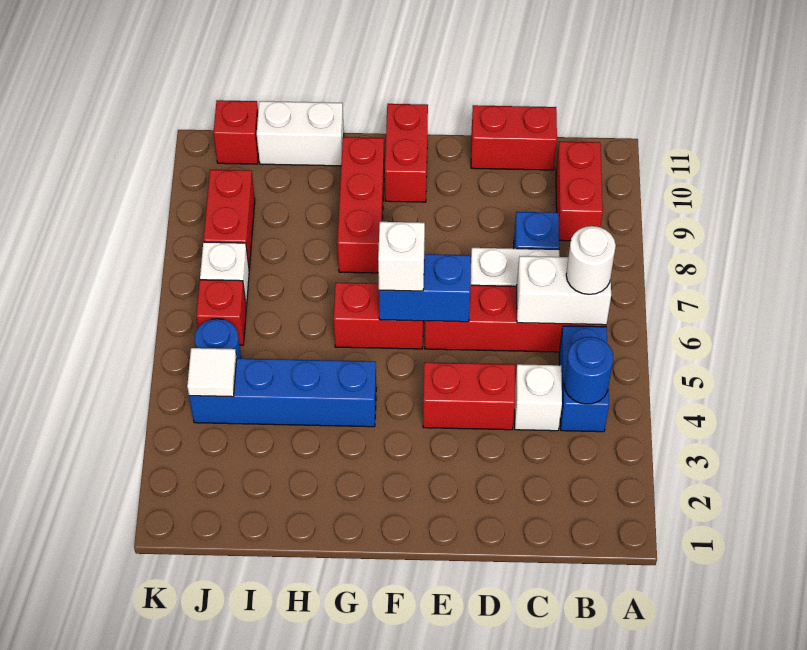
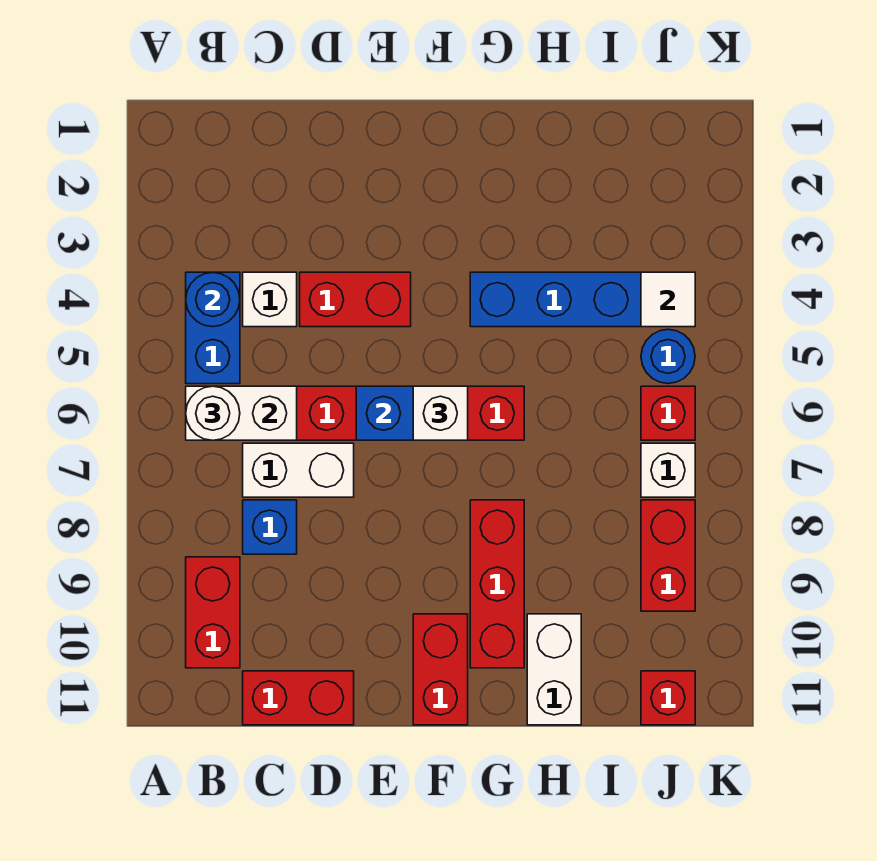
white brick H11:I11 level 1 -> white brick H10:H11 level 1

